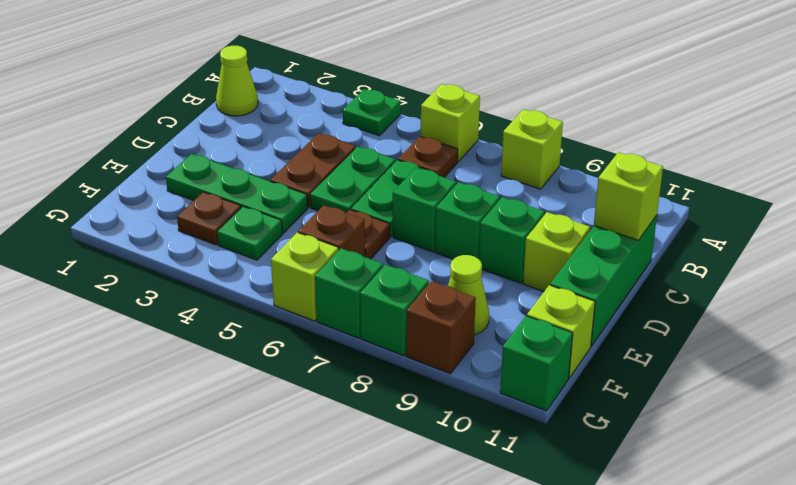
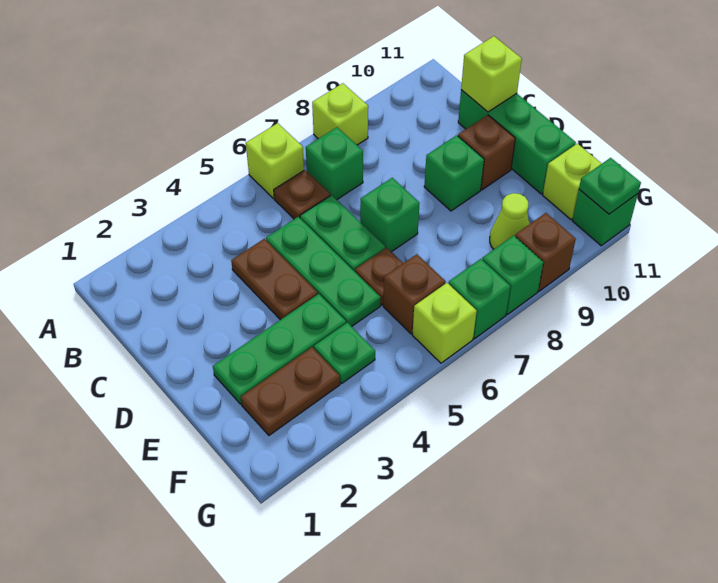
green plate A4 level 1 -> green plate G11 level 2
lime cone B1 level 1 -> none
green plate C5:D5 level 1 -> green plate C5:E5 level 1
green brick D8 level 1 -> green brick B7 level 1
lime brick D10 level 1 -> brown brick D10 level 1
brown plate F3 level 1 -> brown plate F2:F3 level 1

